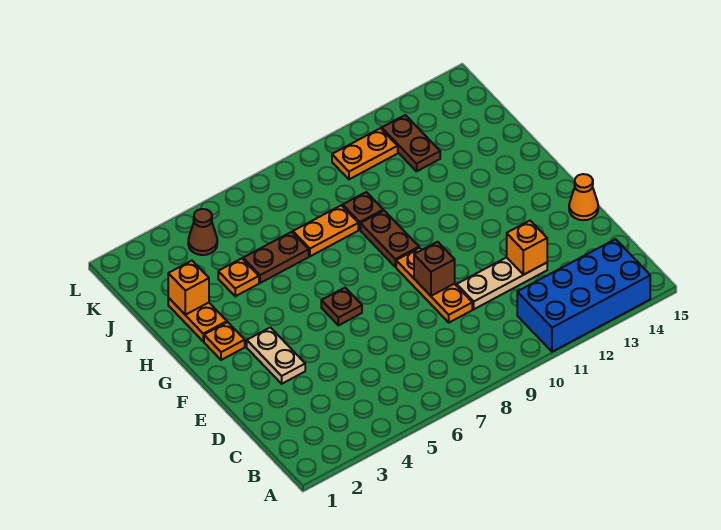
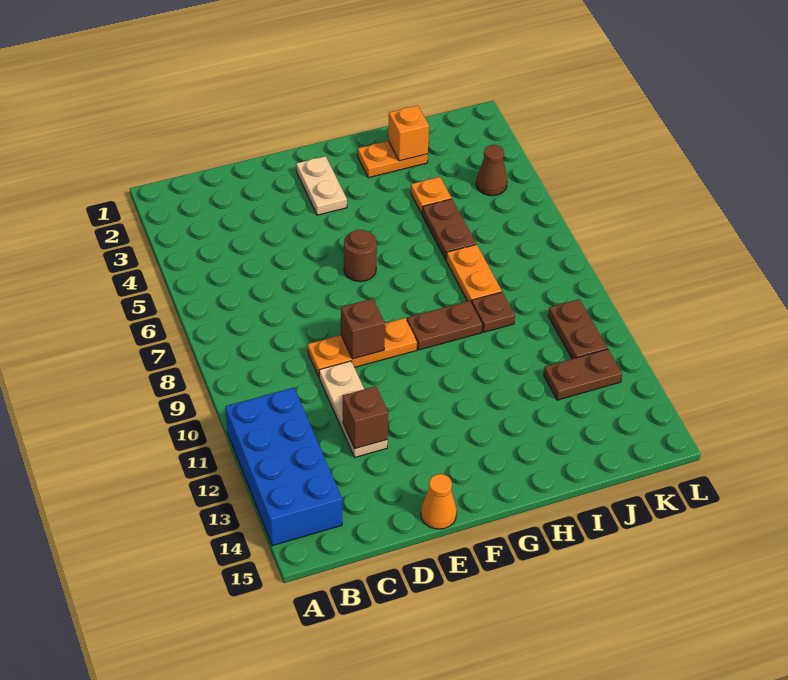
orange brick D12 level 2 -> brown brick D12 level 2
tan plate E3:F3 level 1 -> tan plate F2:F3 level 1
brown plate F6 level 1 -> brown round brick F6 level 1
orange plate G2 level 1 -> none
orange plate K10:K11 level 1 -> brown plate K10:K11 level 1

